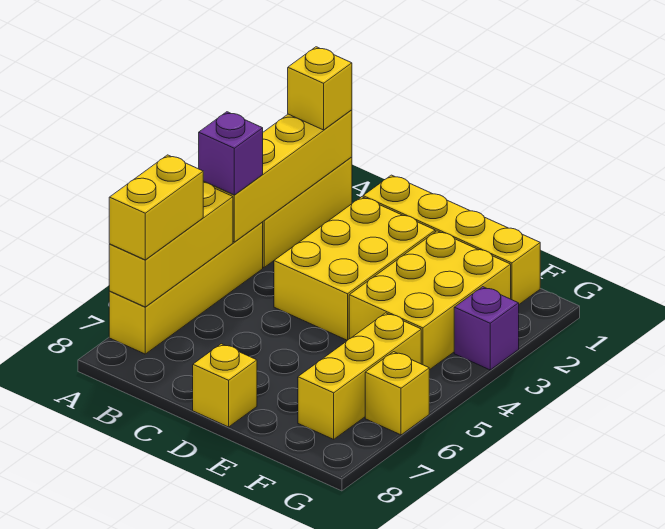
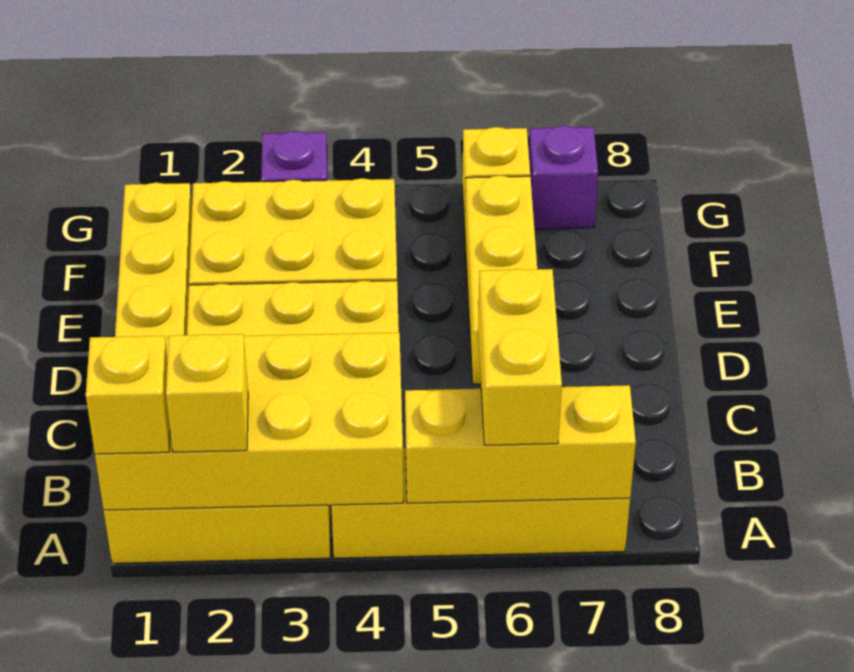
yellow brick A1:A4 level 2 -> yellow brick A1:B4 level 2
purple brick A4 level 3 -> purple brick G7 level 1
yellow brick A6:A7 level 3 -> yellow brick A6:B6 level 3
yellow brick D8 level 1 -> yellow brick A2 level 3
yellow brick F5:F7 level 1 -> yellow brick D6:F6 level 1

